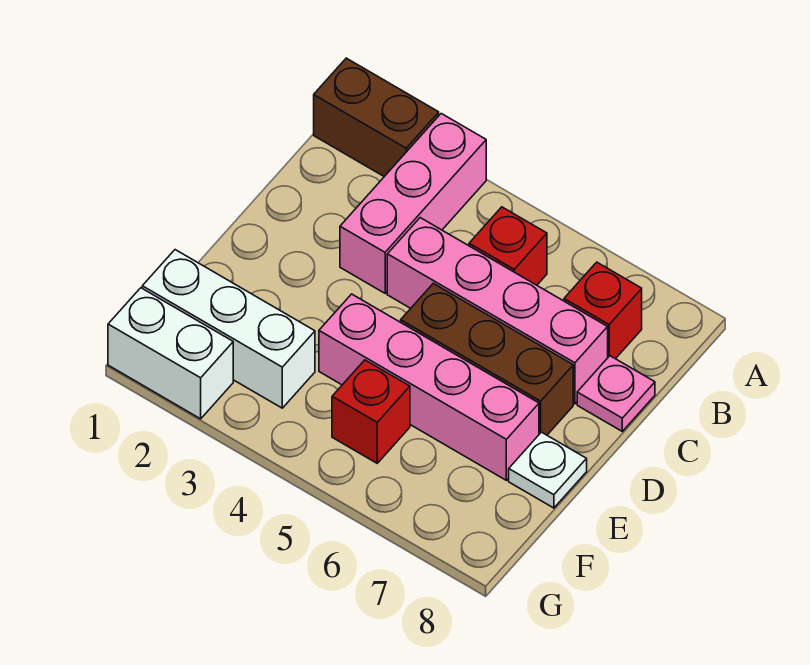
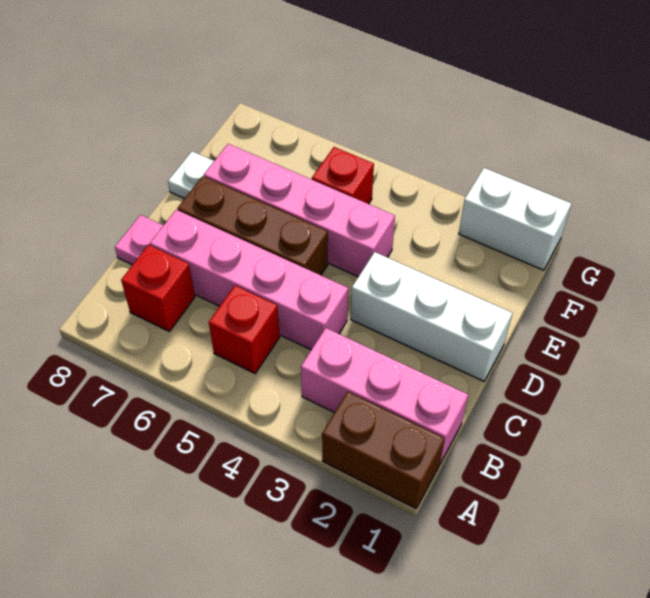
pink brick A3:C3 level 1 -> pink brick B1:B3 level 1
white brick F1:F3 level 1 -> white brick D1:D3 level 1

